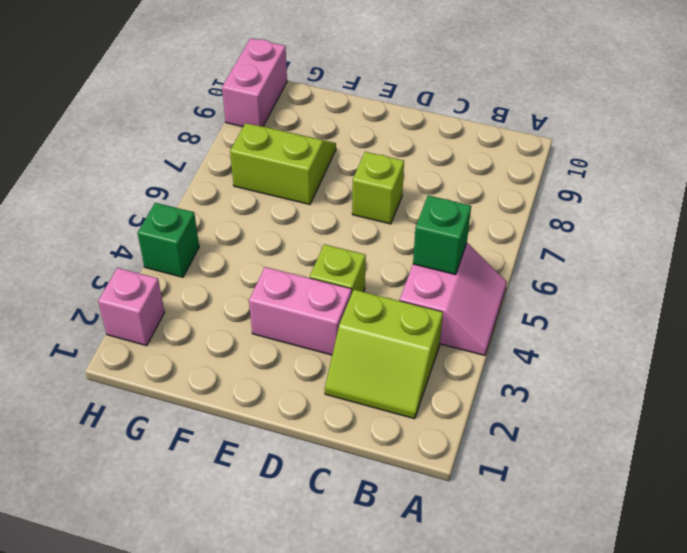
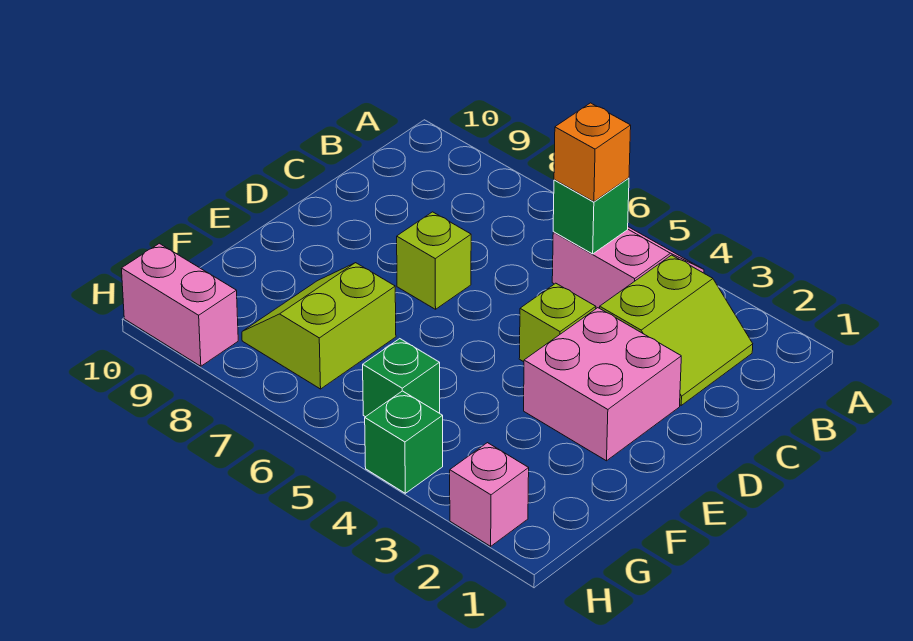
none -> orange brick B5 level 3
pink brick D3:E3 level 1 -> pink brick D2:E3 level 1
none -> green brick G5 level 1

